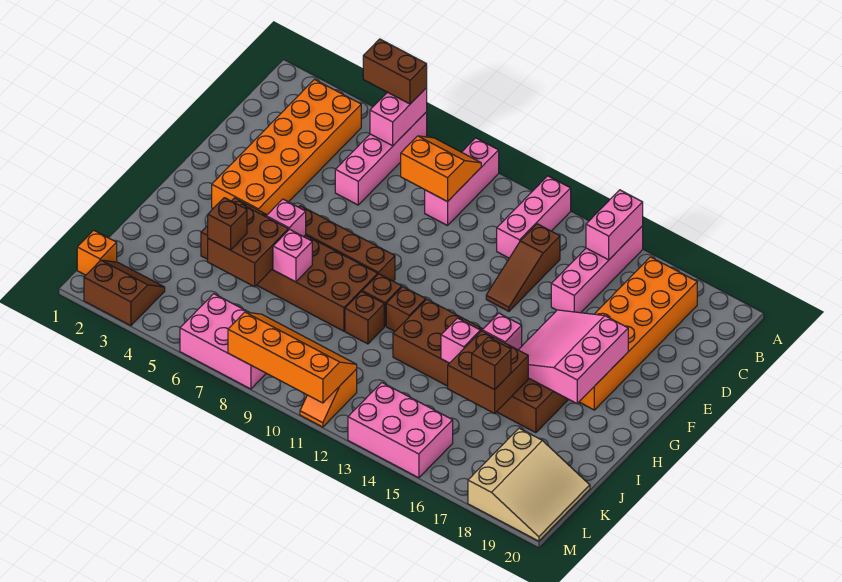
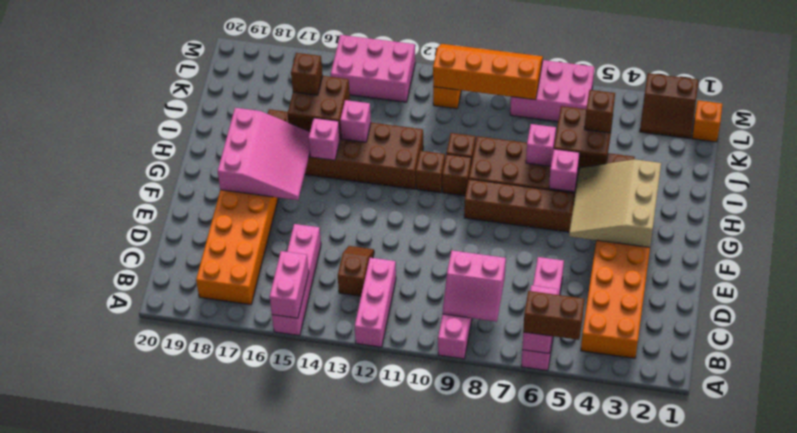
orange slope B8:C9 level 2 top C -> pink slope B8:C9 level 2 top C
brown slope C13:E13 level 1 top C -> brown slope C13:D13 level 1 top C
tan slope K18:M20 level 1 top 18 -> tan slope F3:H5 level 2 top 3
orange slope L8:M11 level 2 top M -> orange slope L8:M11 level 2 top L

